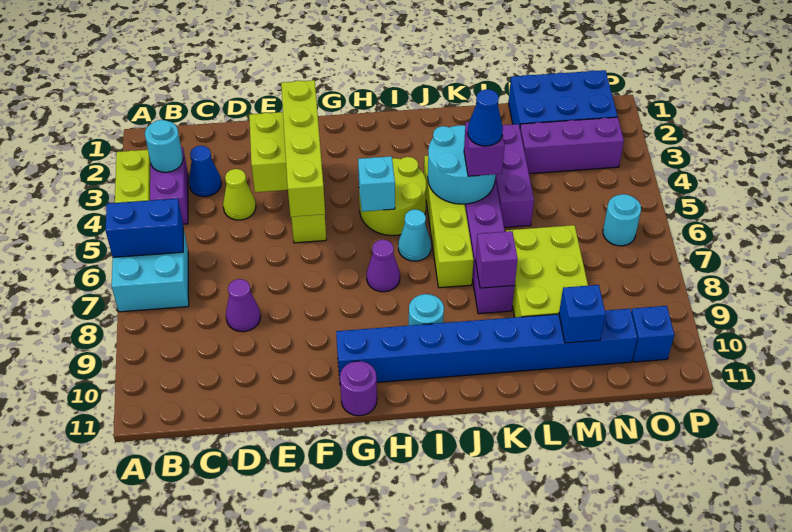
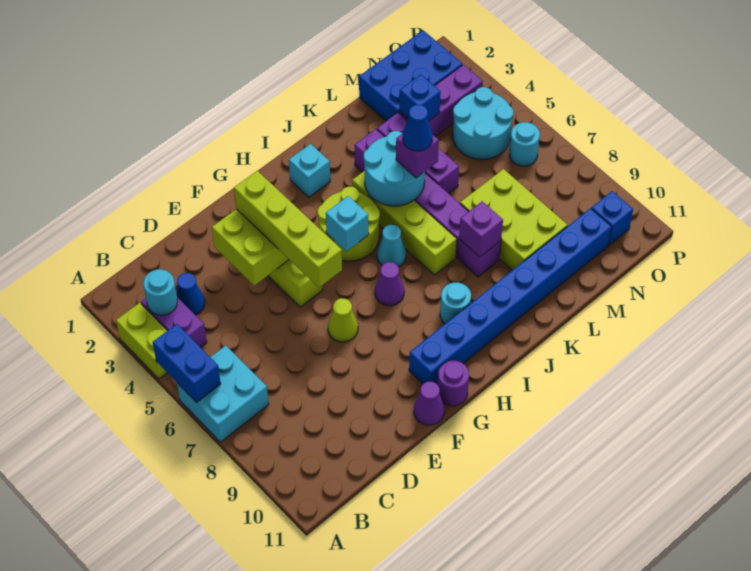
blue brick A6:B6 level 2 -> blue brick A5:A6 level 2
lime cone D4 level 1 -> lime cone F7 level 1
purple cone D8 level 1 -> purple cone F11 level 1
none -> cyan brick I2 level 1
blue brick M10 level 2 -> blue brick M3 level 2
none -> cyan round brick N4:O5 level 1

